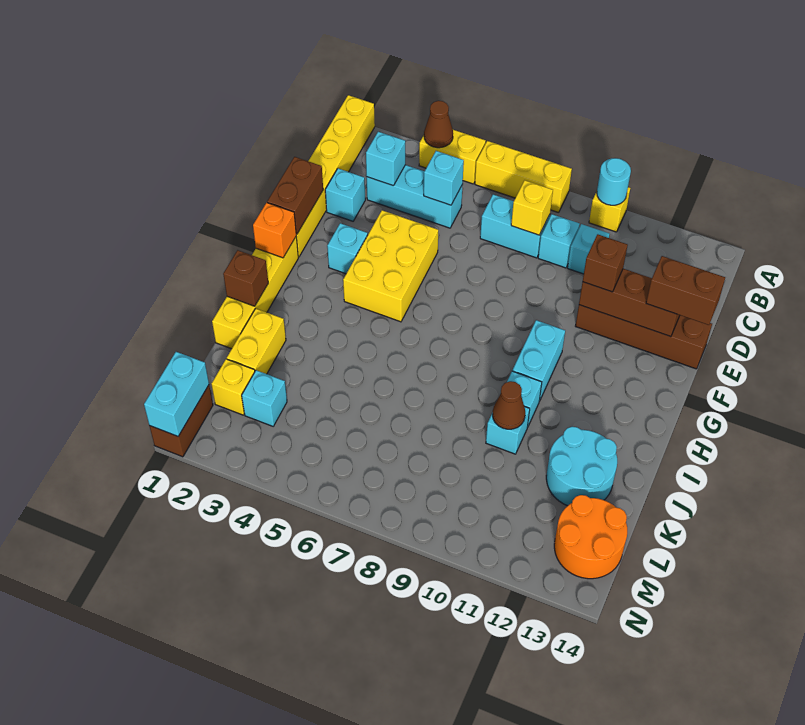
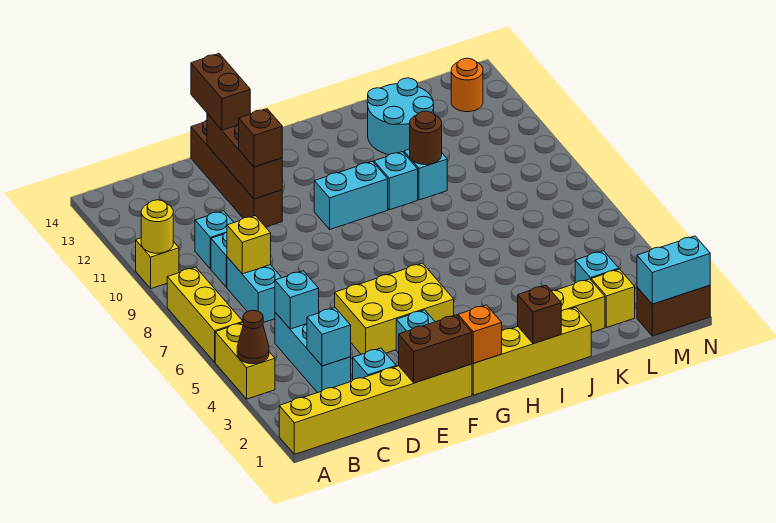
cyan round brick A10 level 2 -> yellow round brick A10 level 2
brown cone J10 level 2 -> brown round brick J10 level 2
orange round brick L13:M14 level 1 -> orange round brick M13 level 1

